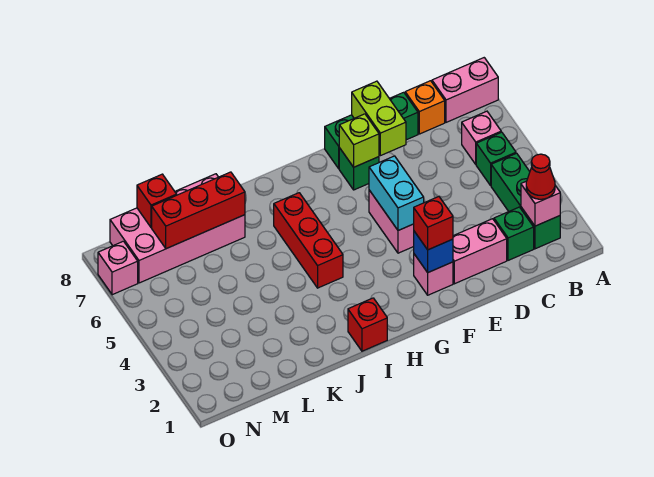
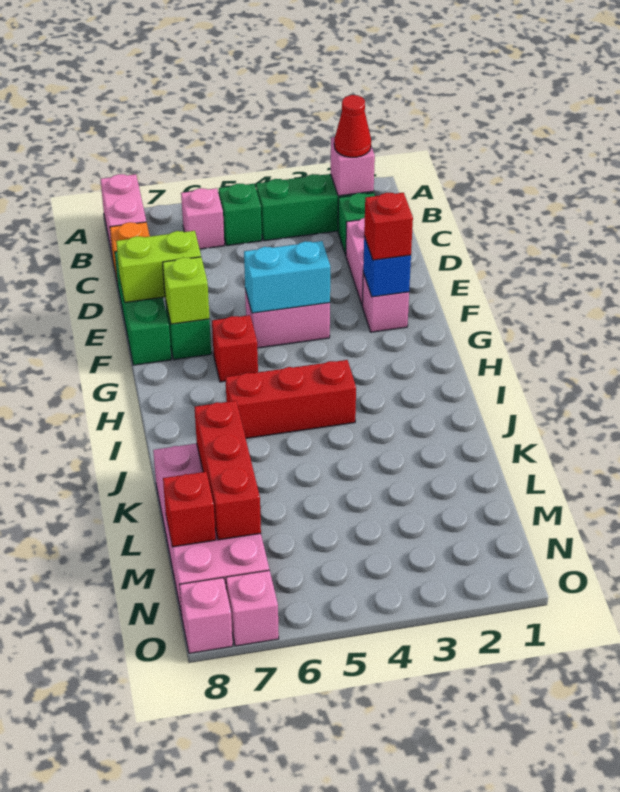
red brick I1 level 1 -> red brick G6 level 1
none -> pink brick O8 level 1

